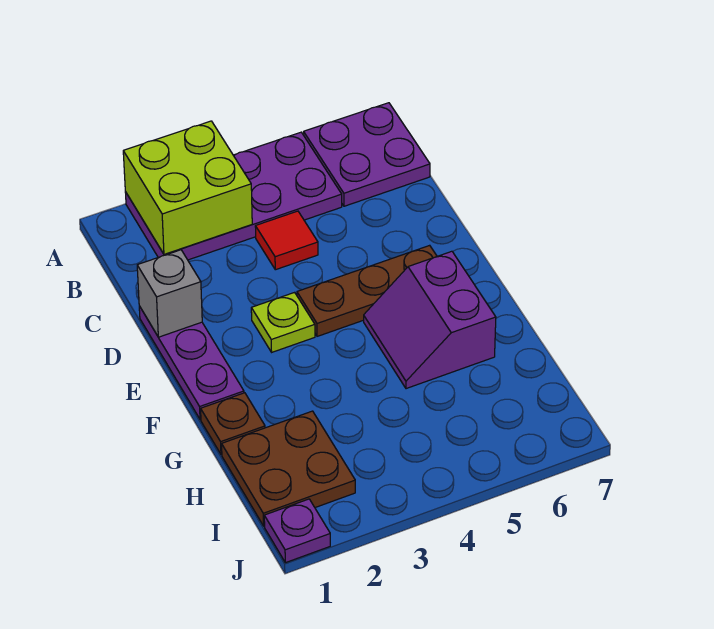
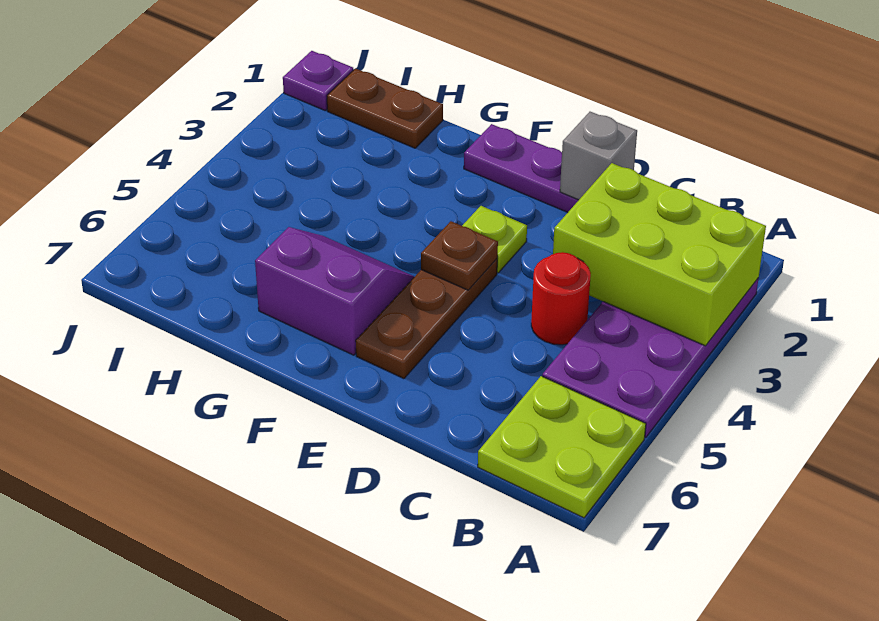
lime brick A2:B3 level 2 -> lime brick A2:C3 level 2
purple plate A6:B7 level 1 -> lime plate A6:B7 level 1
red tile C4 level 1 -> red round brick C4 level 1
brown plate G1 level 1 -> brown plate E4 level 2
brown plate H1:I2 level 1 -> brown plate H1:I1 level 1

